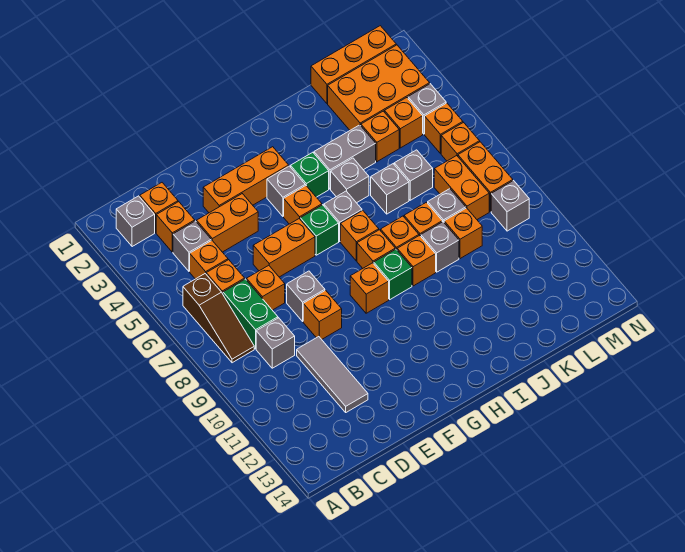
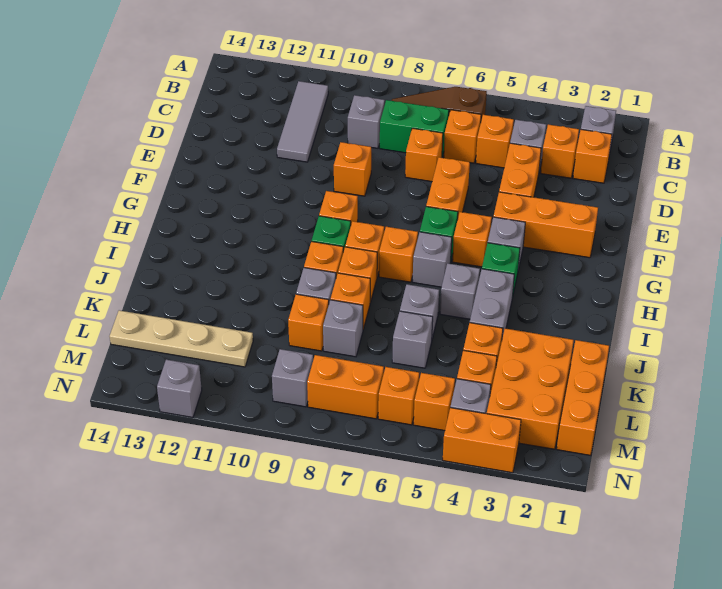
grey tile D10:D12 level 1 -> grey tile B11:D11 level 1
orange brick E3:G3 level 1 -> orange brick F2:F4 level 1
grey brick E8 level 1 -> grey brick N12 level 1
orange brick L7:L8 level 1 -> orange brick N3:N4 level 1
none -> tan plate L11:L14 level 1

